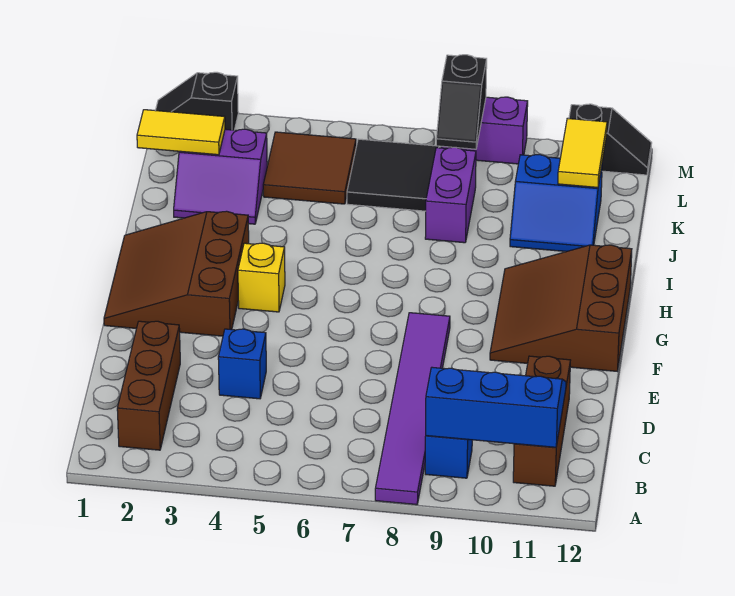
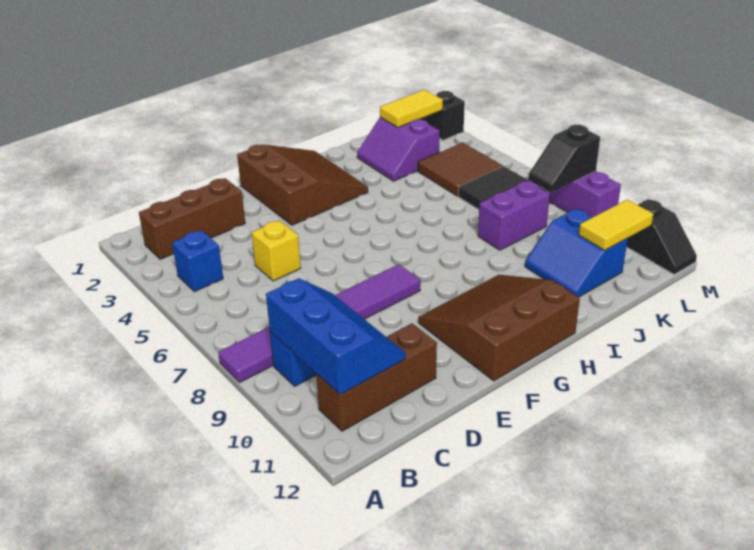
blue brick D4 level 1 -> blue brick B4 level 1
brown slope F1:H3 level 1 top 3 -> brown slope F1:H3 level 1 top F
yellow brick G4 level 1 -> yellow brick D5 level 1
yellow tile K1:K2 level 2 -> yellow tile K2:L2 level 2

